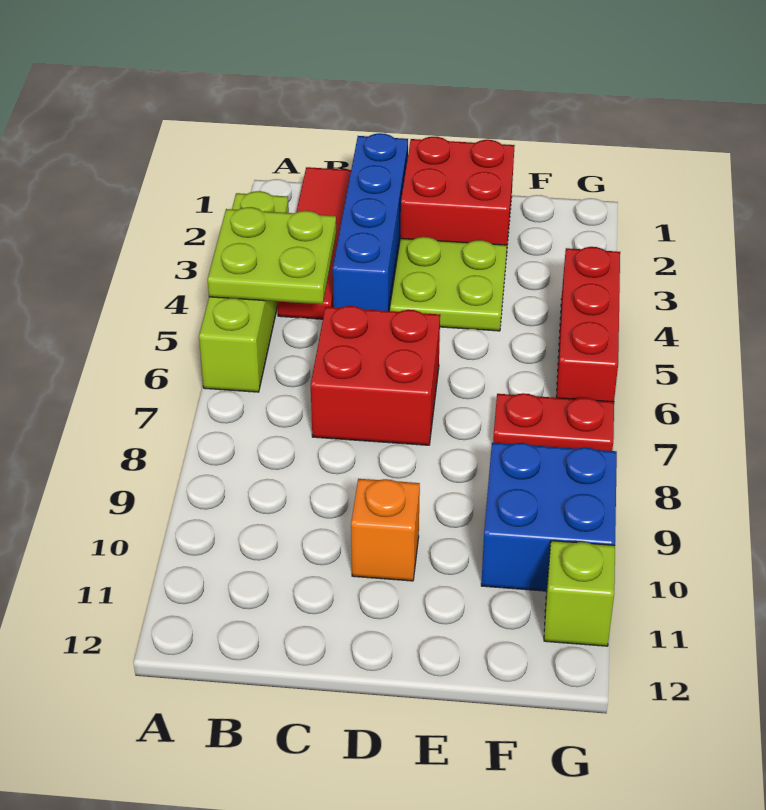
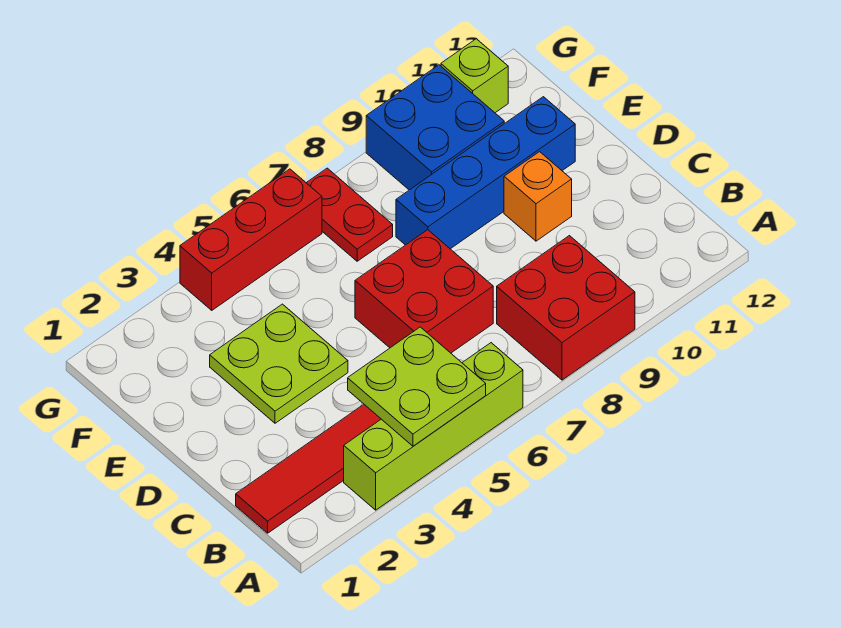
blue brick C1:C4 level 1 -> blue brick E8:E11 level 1
red brick D1:E2 level 1 -> red brick A8:B9 level 1

